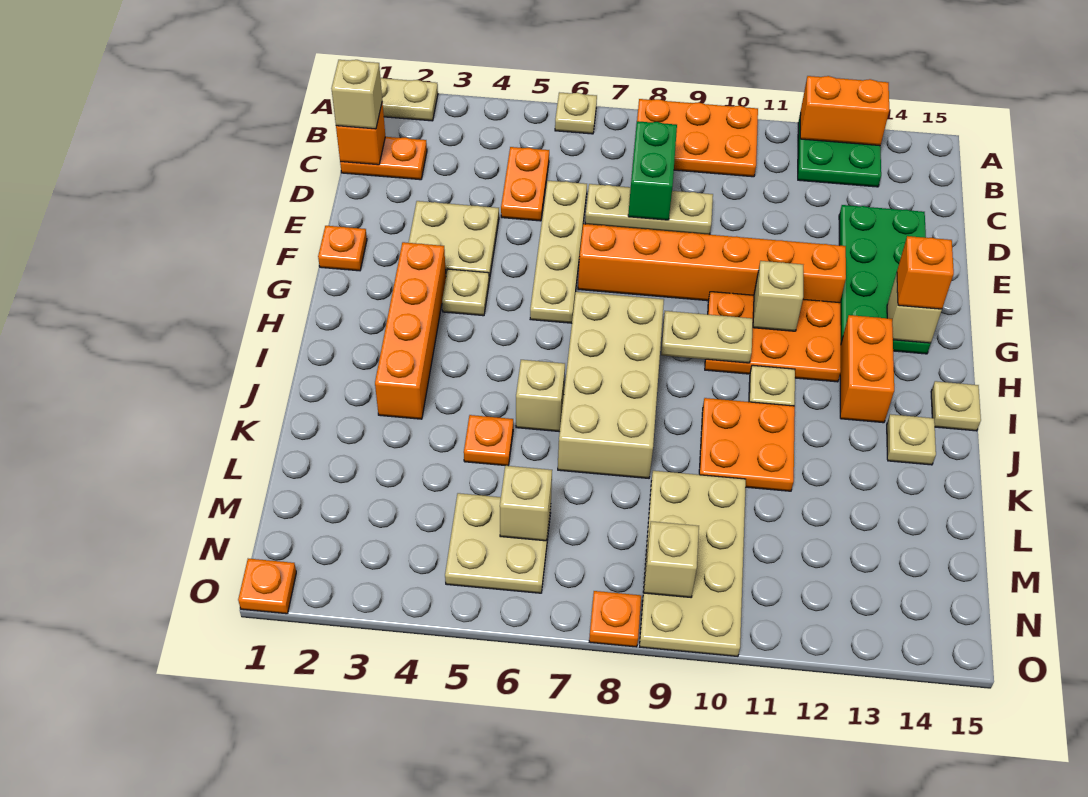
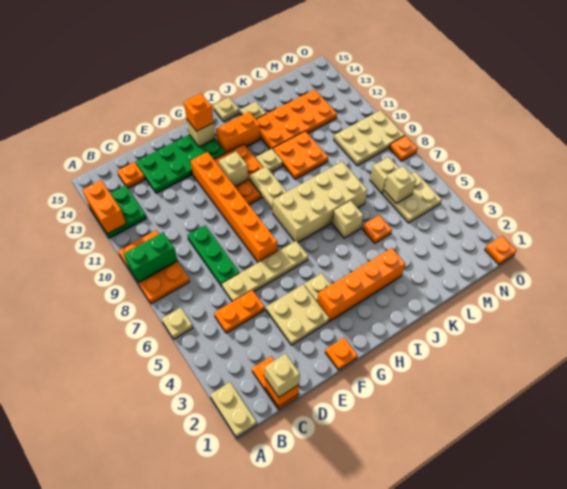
green brick C8:D8 level 2 -> green brick A9:B9 level 2
none -> orange plate C14 level 1
tan plate D7:D9 level 1 -> green plate D7:D9 level 1
none -> orange plate J12:M13 level 1
tan plate L9:O10 level 1 -> tan plate M9:O10 level 1
tan brick N9 level 2 -> tan brick M7 level 1

